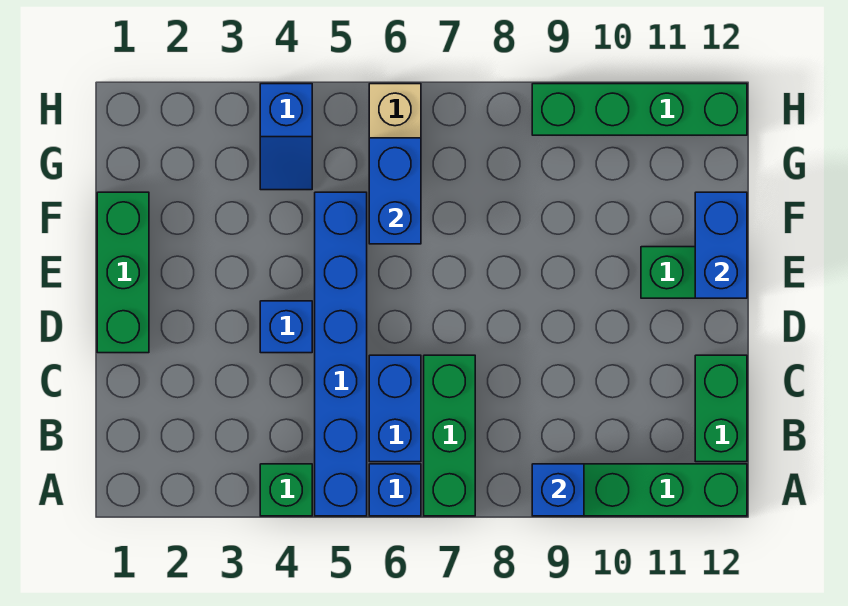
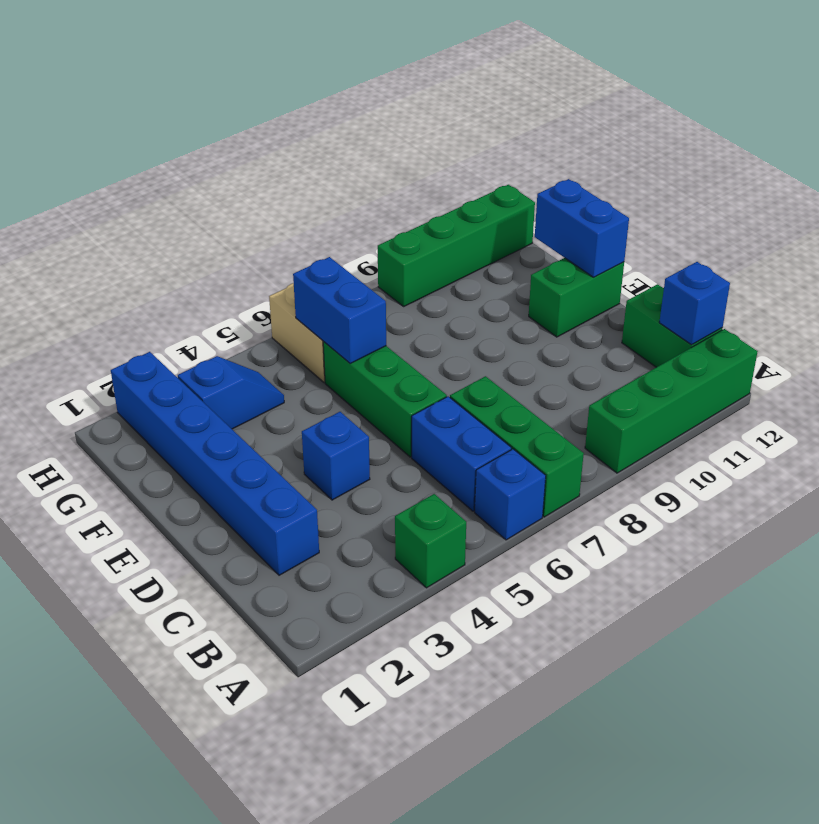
blue brick A5:F5 level 1 -> blue brick C2:H2 level 1
blue brick A9 level 2 -> blue brick B12 level 2
green brick D1:F1 level 1 -> green brick D6:F6 level 1
blue slope G4:H4 level 1 top H -> blue slope G3:G4 level 1 top 3

